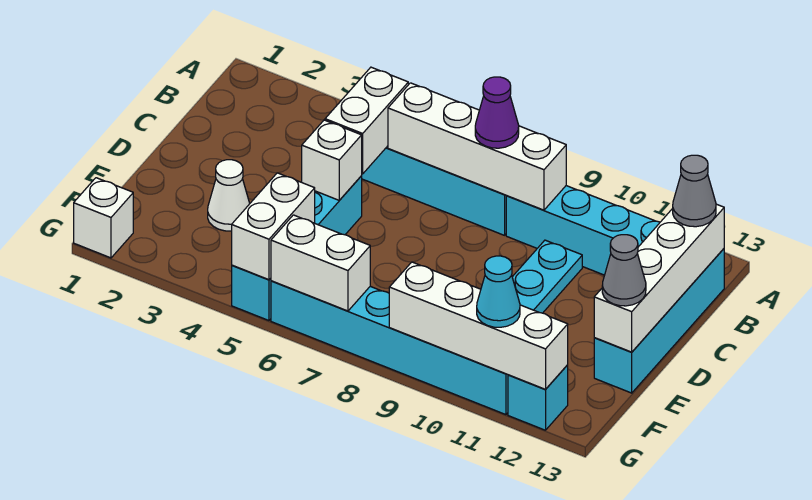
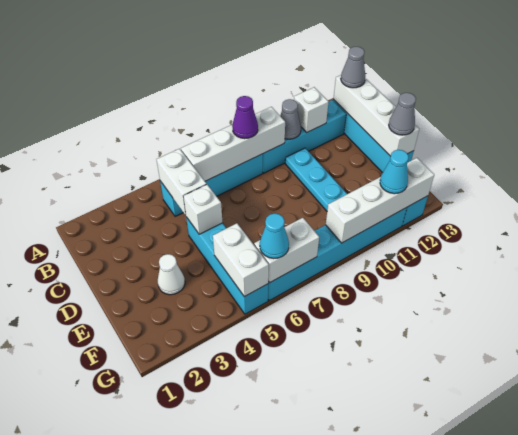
none -> grey cone B10 level 2
white brick G1 level 1 -> white brick B11 level 2
none -> cyan cone G6 level 3

